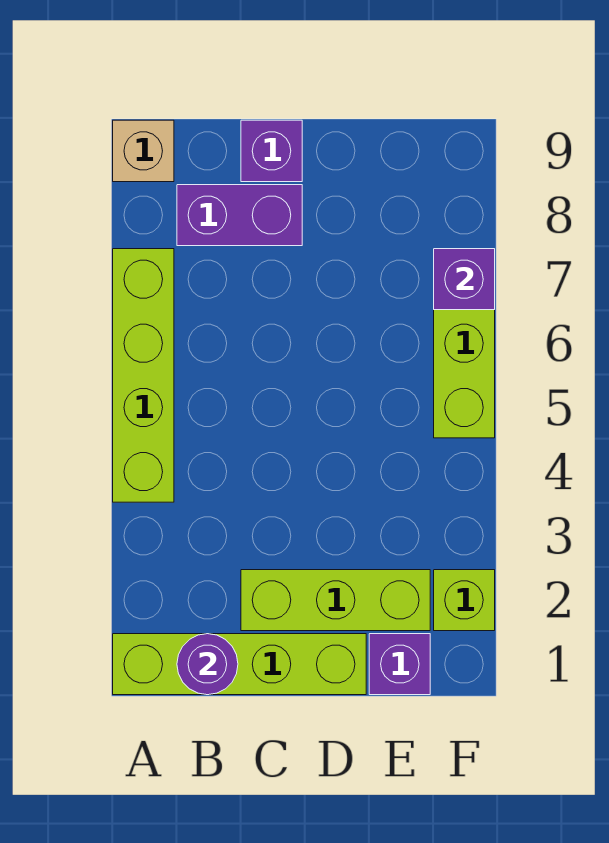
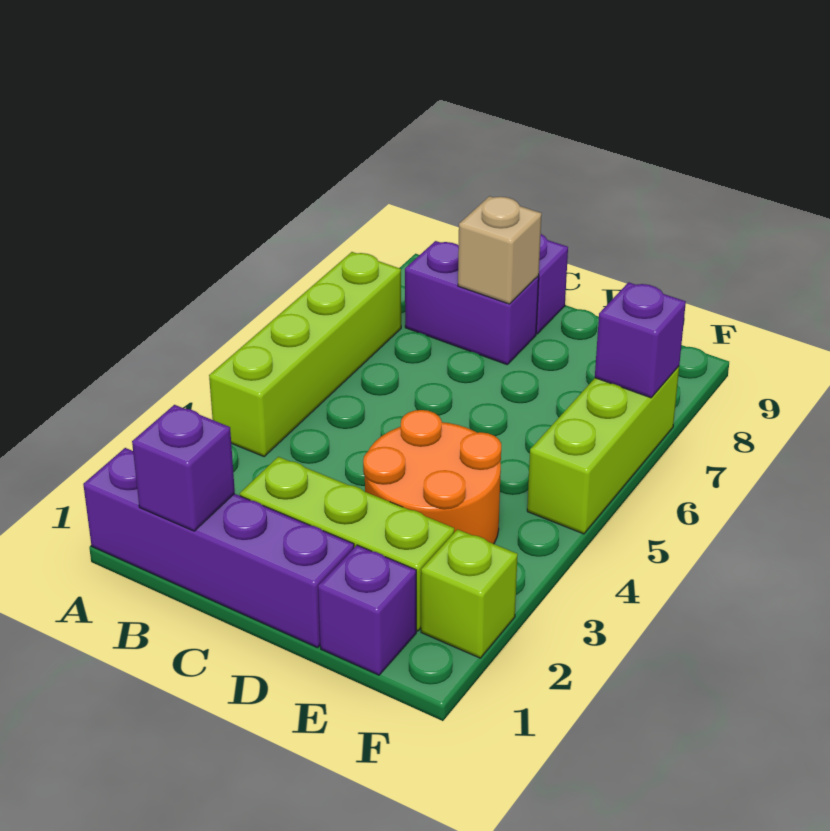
lime brick A1:D1 level 1 -> purple brick A1:D1 level 1
tan brick A9 level 1 -> tan brick C8 level 2
purple round brick B1 level 2 -> purple brick B1 level 2
none -> orange round brick D3:E4 level 1

